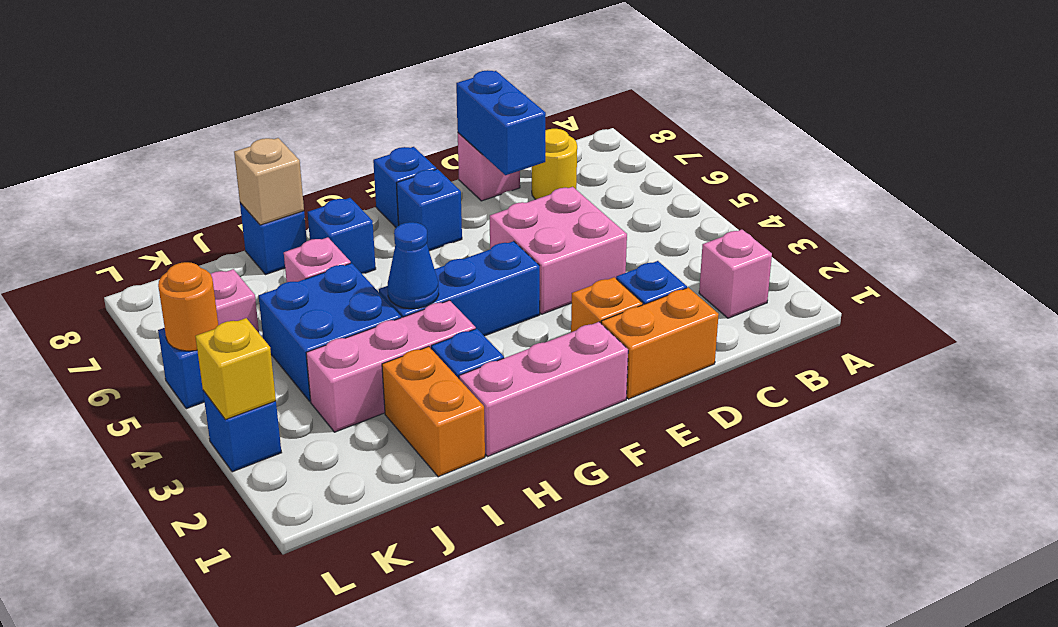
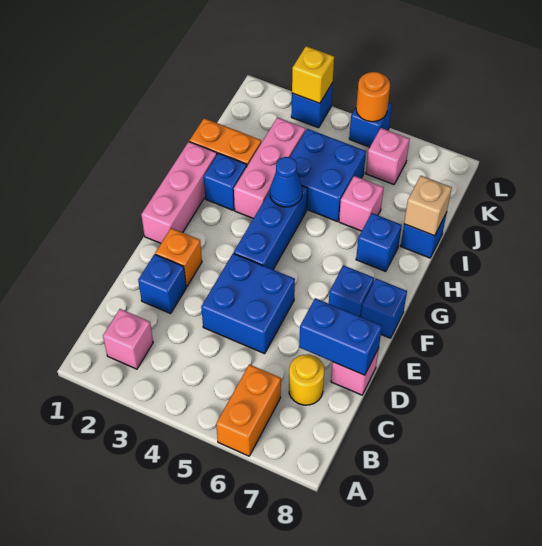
orange brick D1:E1 level 1 -> orange brick A6:B6 level 1
pink brick D4:E5 level 1 -> blue brick D4:E5 level 1

